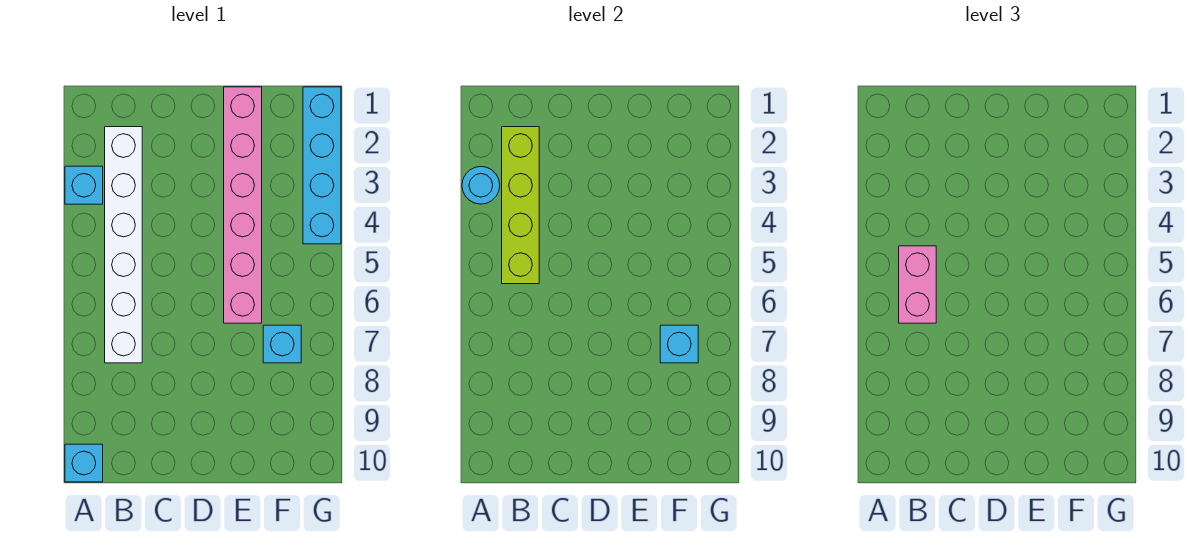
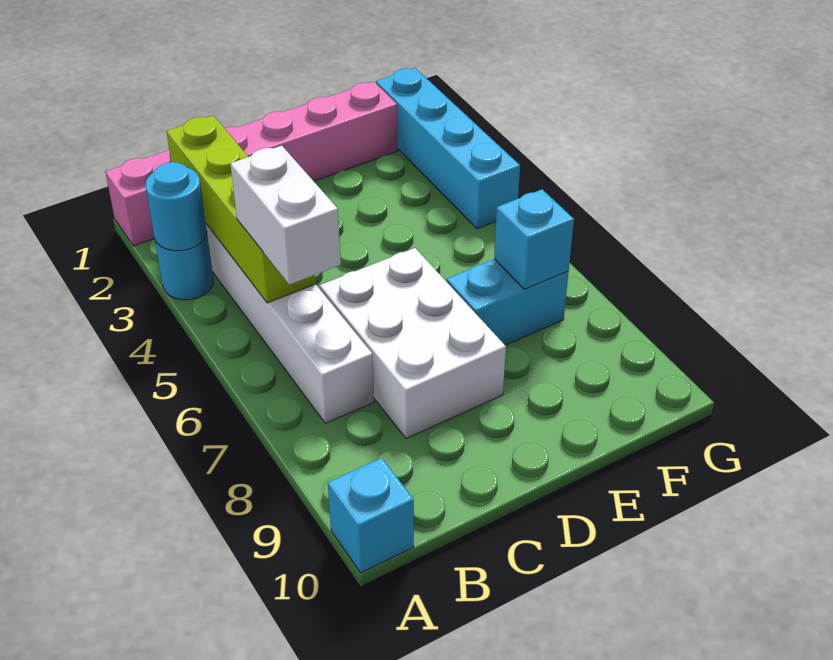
cyan brick A3 level 1 -> cyan round brick A3 level 1
pink brick B5:B6 level 3 -> white brick B5:B6 level 3
none -> white brick C6:D8 level 1
pink brick E1:E6 level 1 -> pink brick A1:F1 level 1
cyan brick F7 level 1 -> cyan brick E7:F7 level 1

